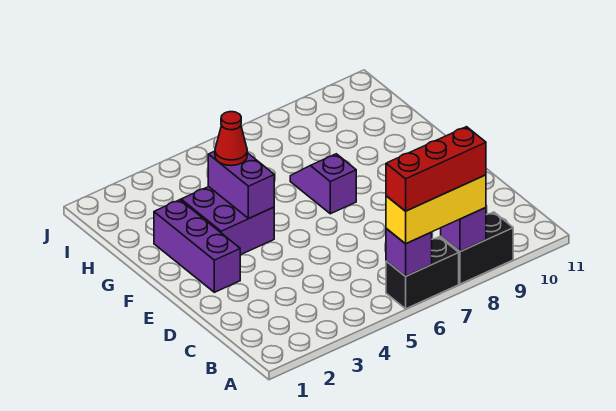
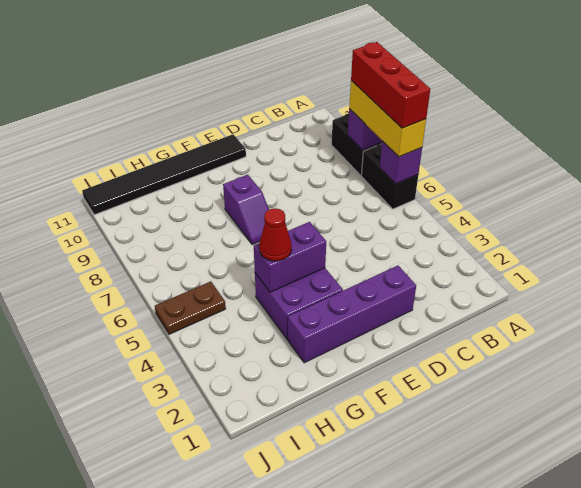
purple brick E2:G2 level 1 -> purple brick D2:G2 level 1
none -> black tile E11:J11 level 1
purple slope F7:G7 level 1 top F -> purple slope F7:F8 level 1 top 8
none -> brown plate I5:J5 level 1

